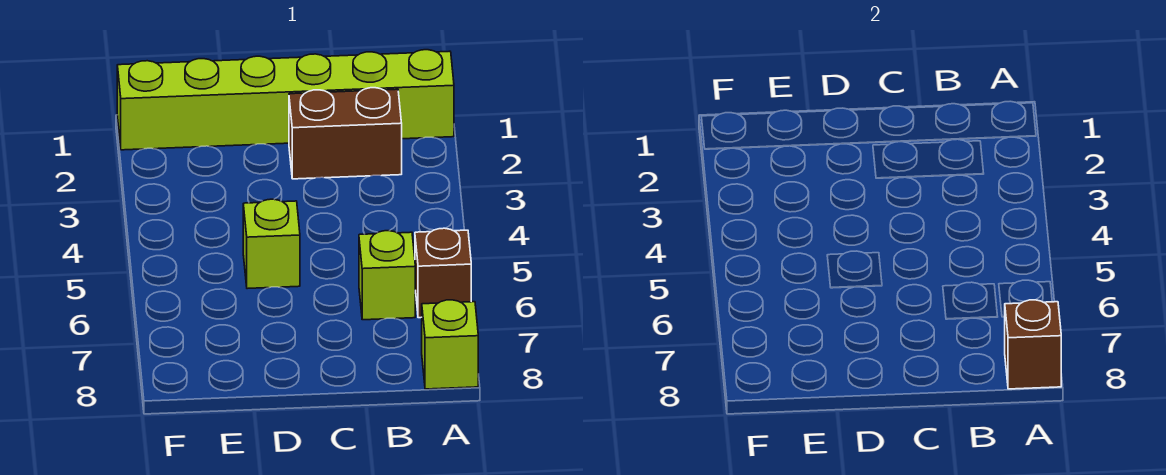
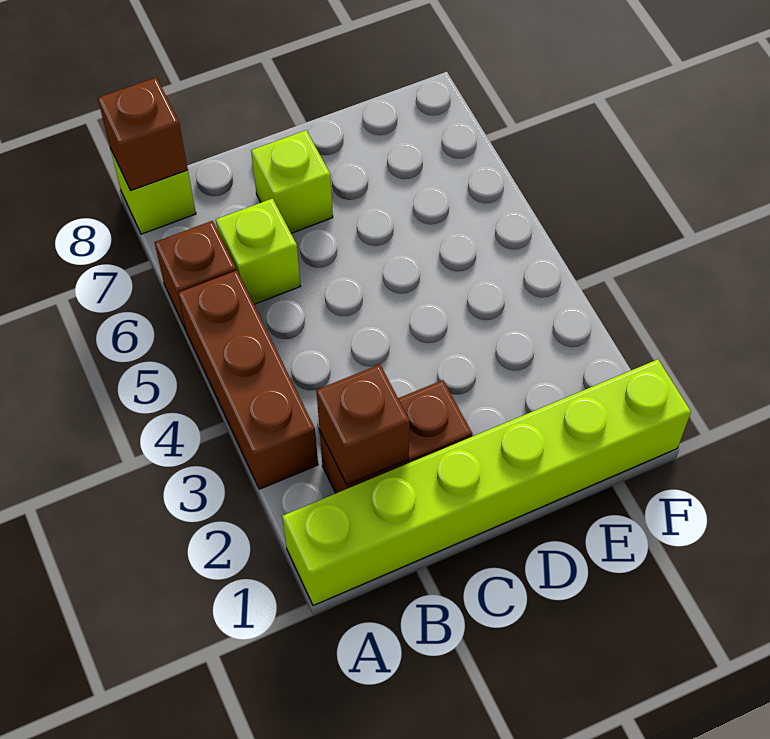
none -> brown brick A3:A5 level 1
none -> brown brick B2 level 2
lime brick D5 level 1 -> lime brick C7 level 1

